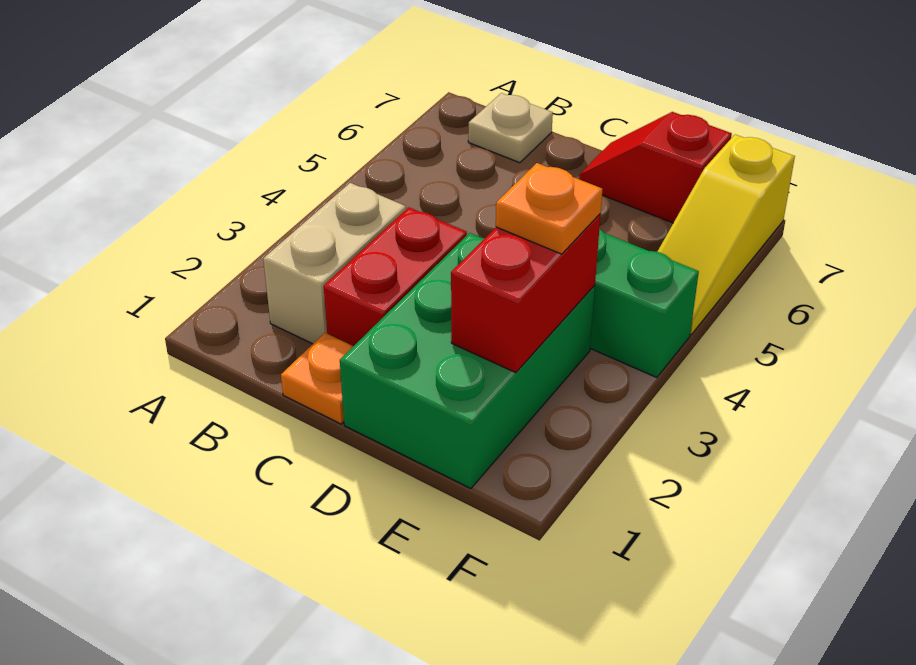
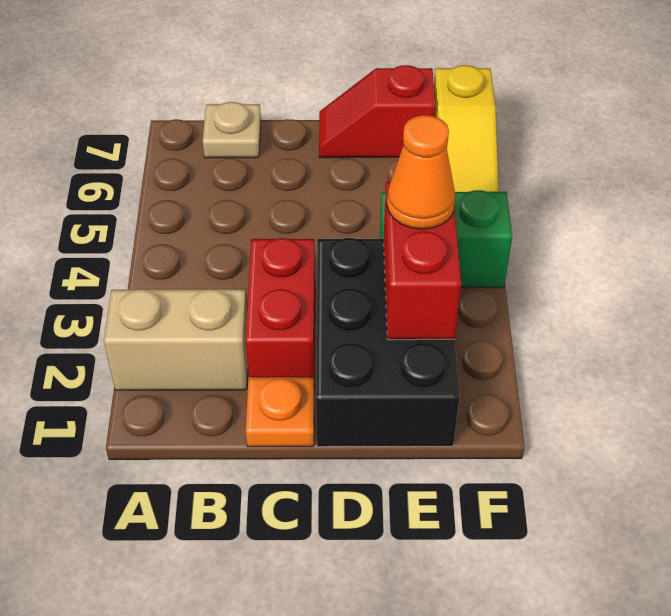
tan brick B2:B3 level 1 -> tan brick A2:B2 level 1
green brick D1:E3 level 1 -> black brick D1:E3 level 1
orange plate E3 level 3 -> orange cone E3 level 3

